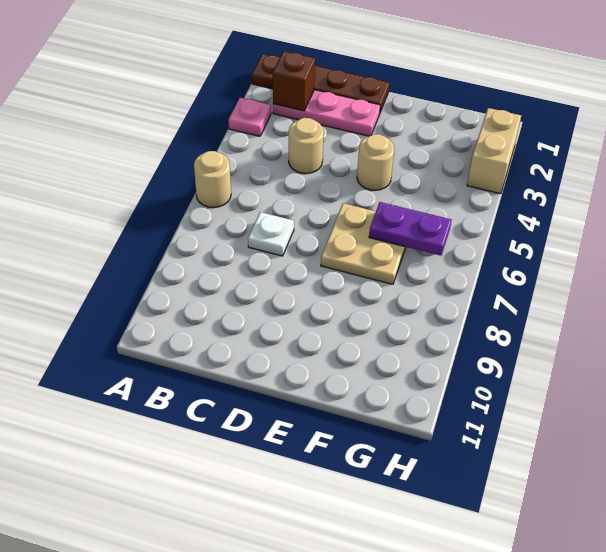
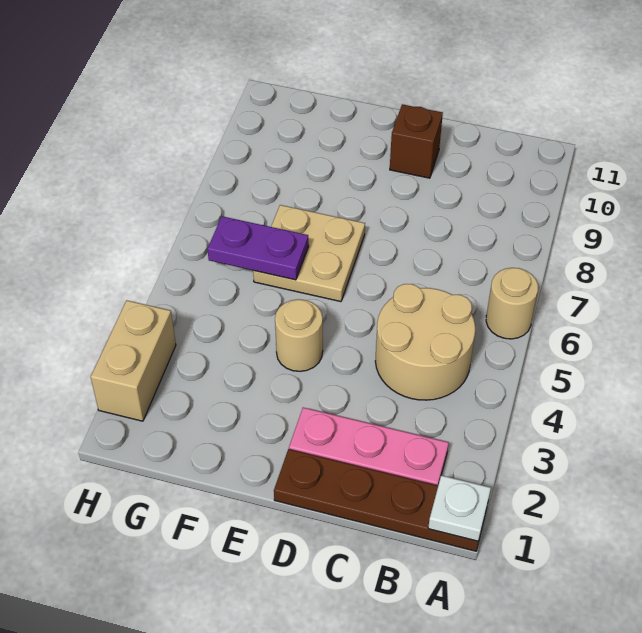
pink plate A3 level 1 -> none
brown brick B2 level 2 -> brown brick D10 level 1
tan round brick C4 level 1 -> tan round brick B4:C5 level 1
white plate C7 level 1 -> white plate A1 level 2

